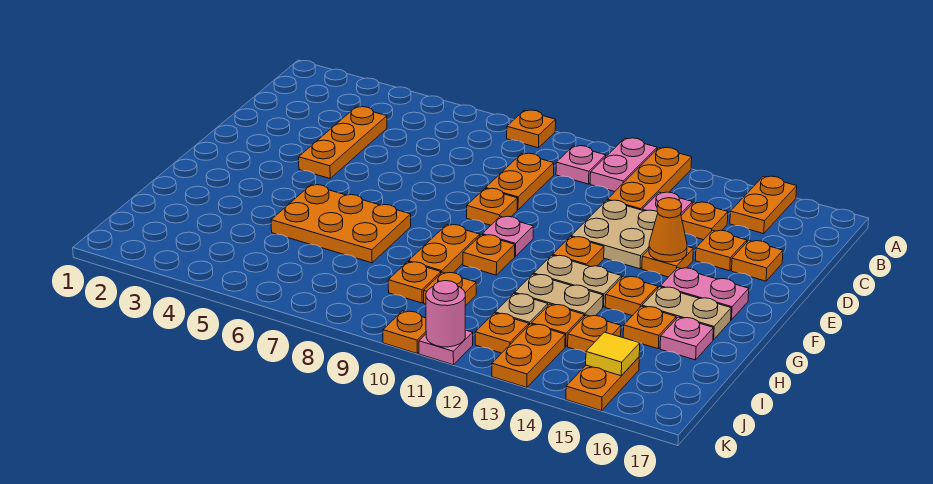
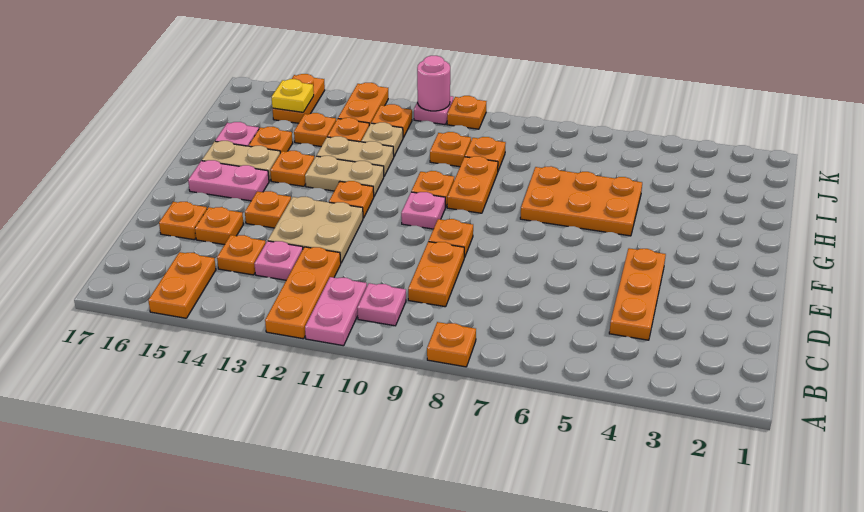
orange cone E14 level 2 -> none
yellow tile J15 level 2 -> yellow plate J15 level 2

